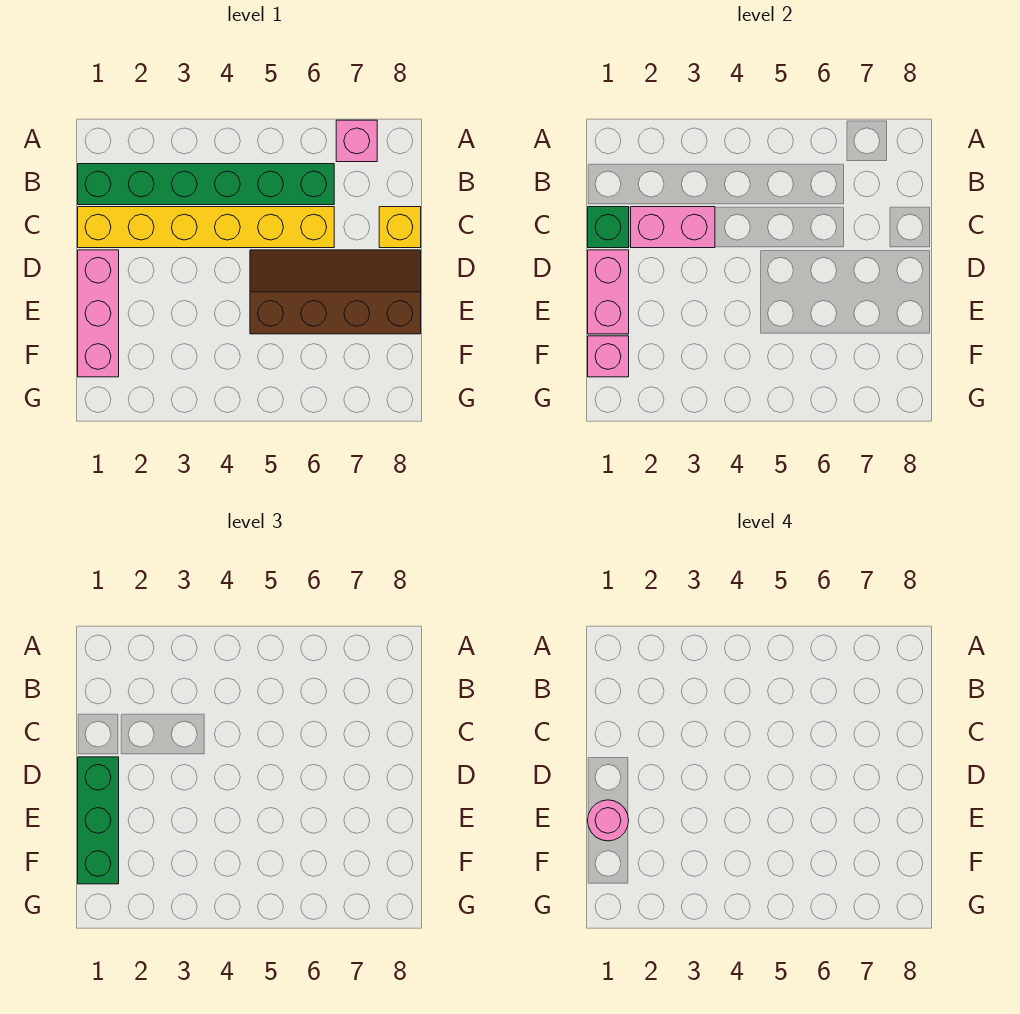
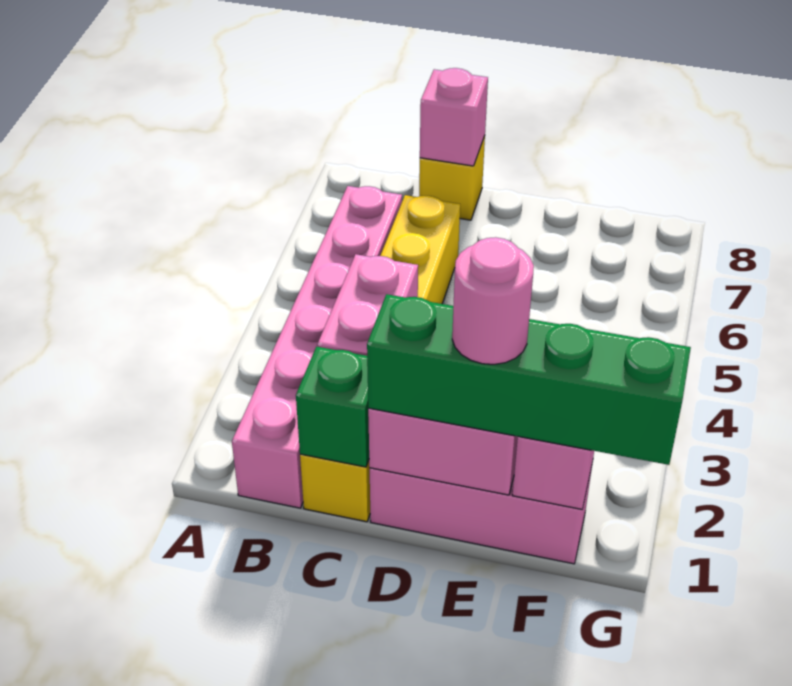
pink brick A7 level 1 -> pink brick C8 level 2
green brick B1:B6 level 1 -> pink brick B1:B6 level 1
green brick D1:F1 level 3 -> green brick D1:G1 level 3
brown slope D5:E8 level 1 top E -> none

